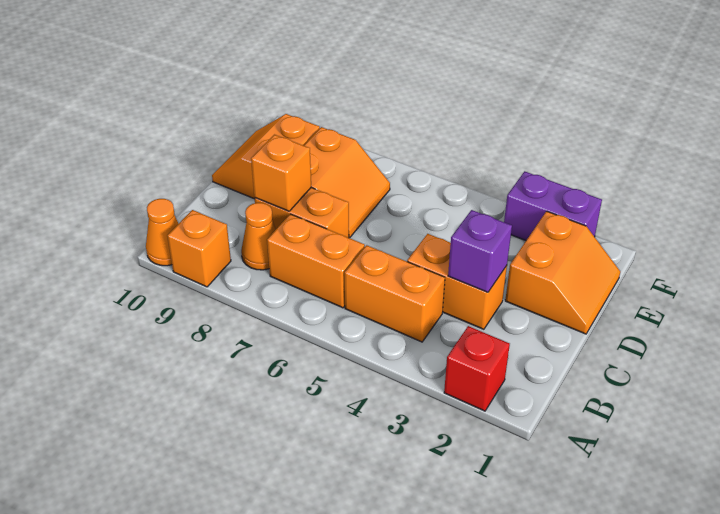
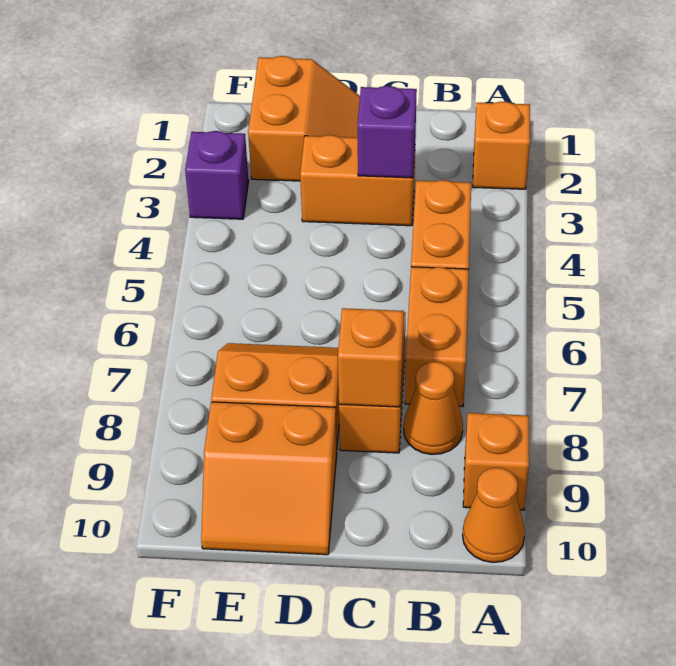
red brick A2 level 1 -> orange brick A2 level 1
orange brick C3:C4 level 1 -> orange brick C3:D3 level 1
orange slope D1:E2 level 1 top 2 -> orange slope D1:E2 level 1 top E
purple brick F2:F3 level 1 -> purple brick F3 level 1

